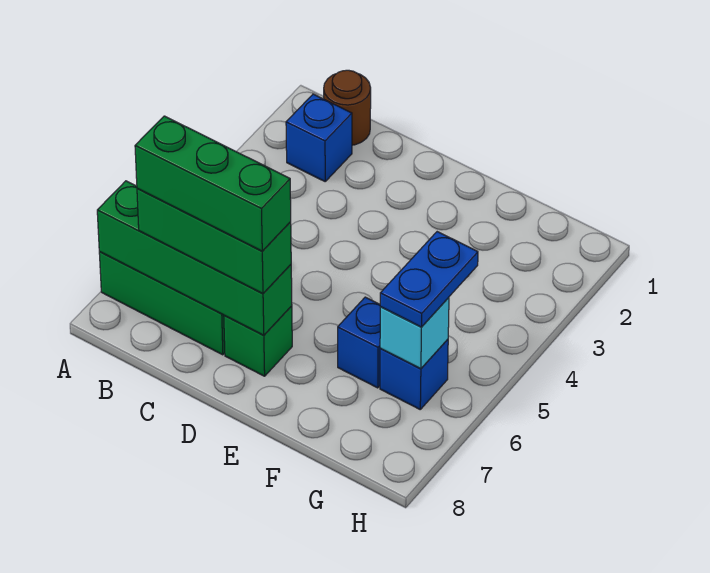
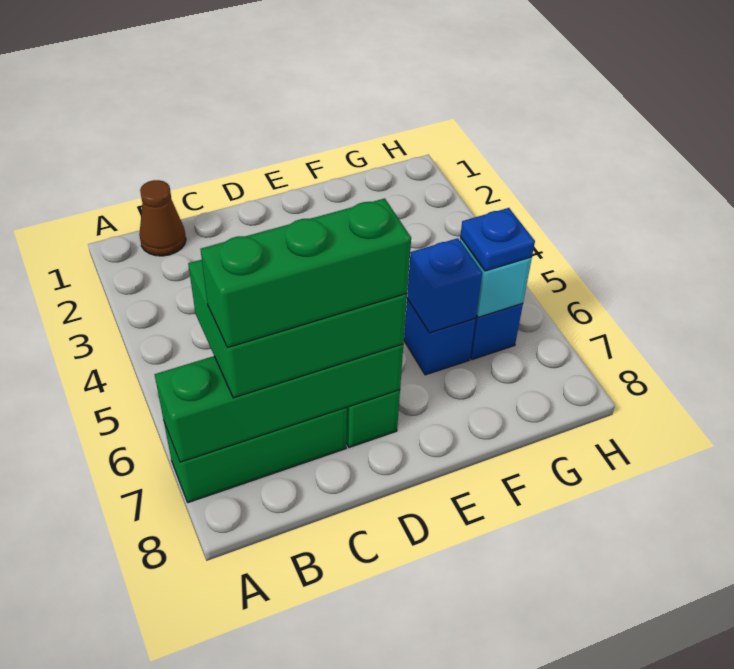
brown round brick B1 level 1 -> brown cone B1 level 1
blue brick B2 level 1 -> blue brick F6 level 2
green brick B7:D7 level 3 -> green brick B6:D7 level 3
blue plate G5:G6 level 3 -> blue plate G6 level 3

